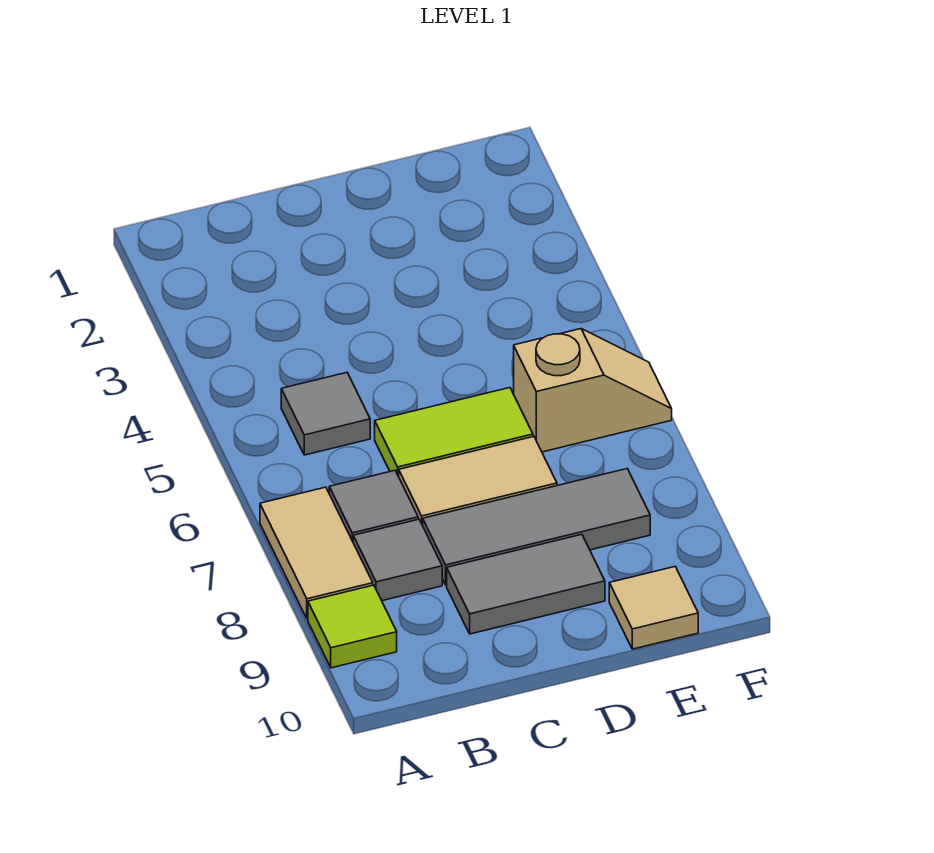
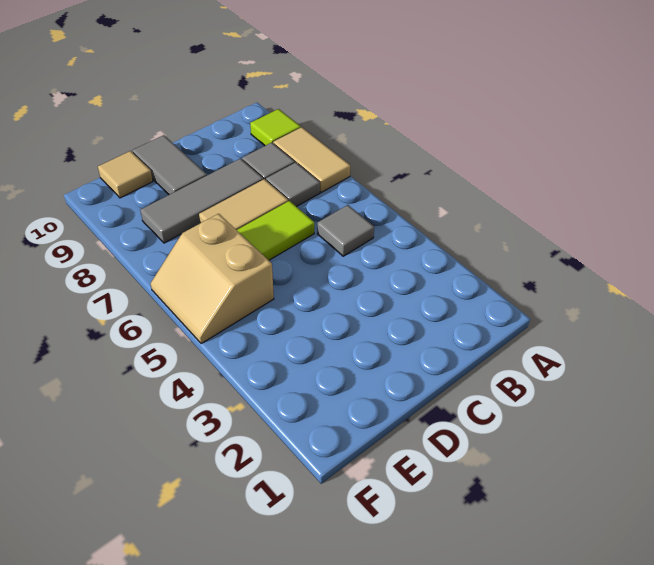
grey tile C9:D9 level 1 -> grey tile D9:D10 level 1
tan slope E6:F6 level 1 top E -> tan slope E5:F6 level 1 top E

